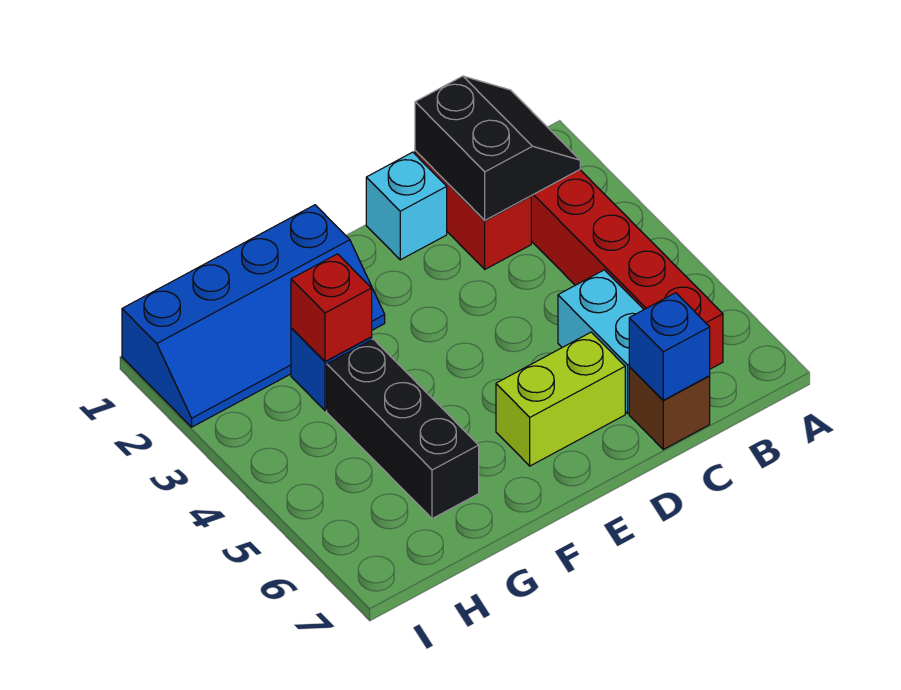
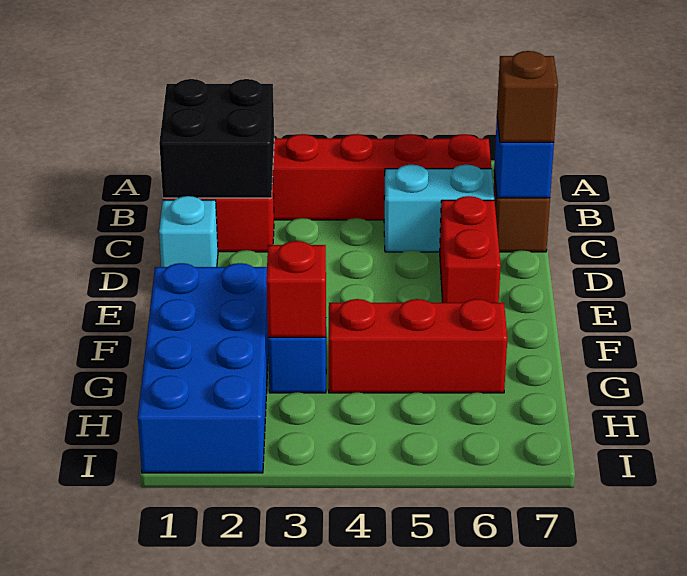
black slope B1:C2 level 2 top C -> black brick B1:C2 level 2
none -> brown brick C7 level 3
lime brick D6:E6 level 1 -> red brick D6:E6 level 1
blue slope F1:I2 level 1 top 1 -> blue brick F1:I2 level 1
black brick G4:G6 level 1 -> red brick G4:G6 level 1

